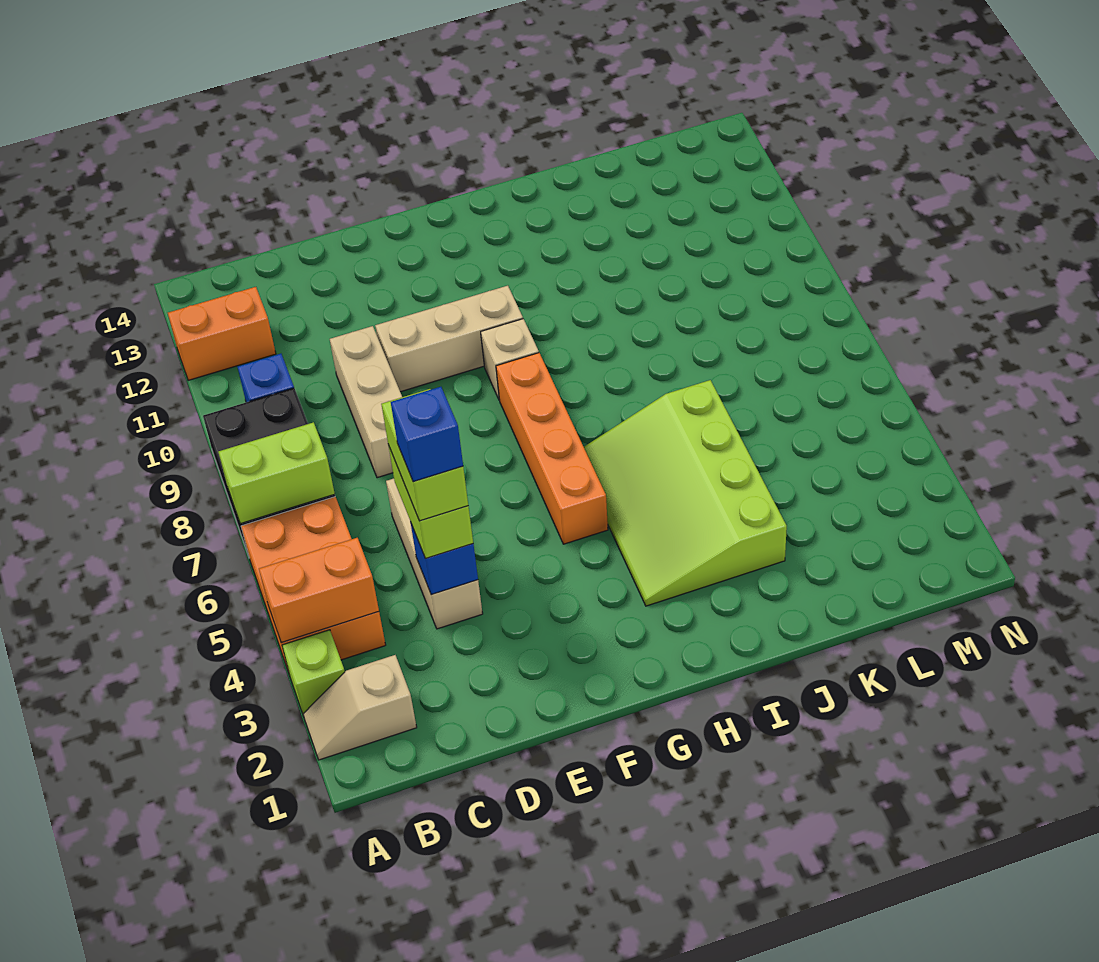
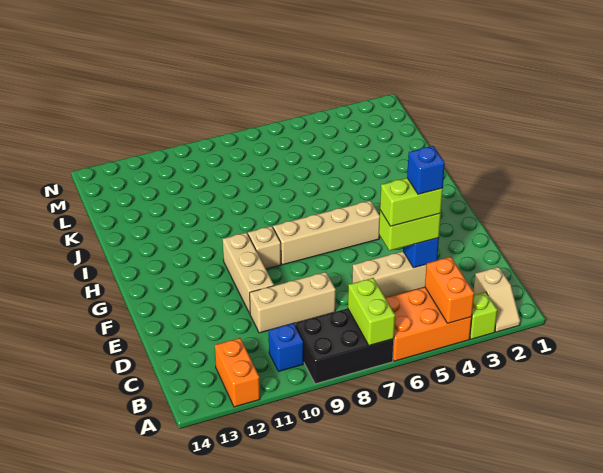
orange brick G5:G8 level 1 -> tan brick G5:G8 level 1
lime slope H3:J6 level 1 top J -> none

